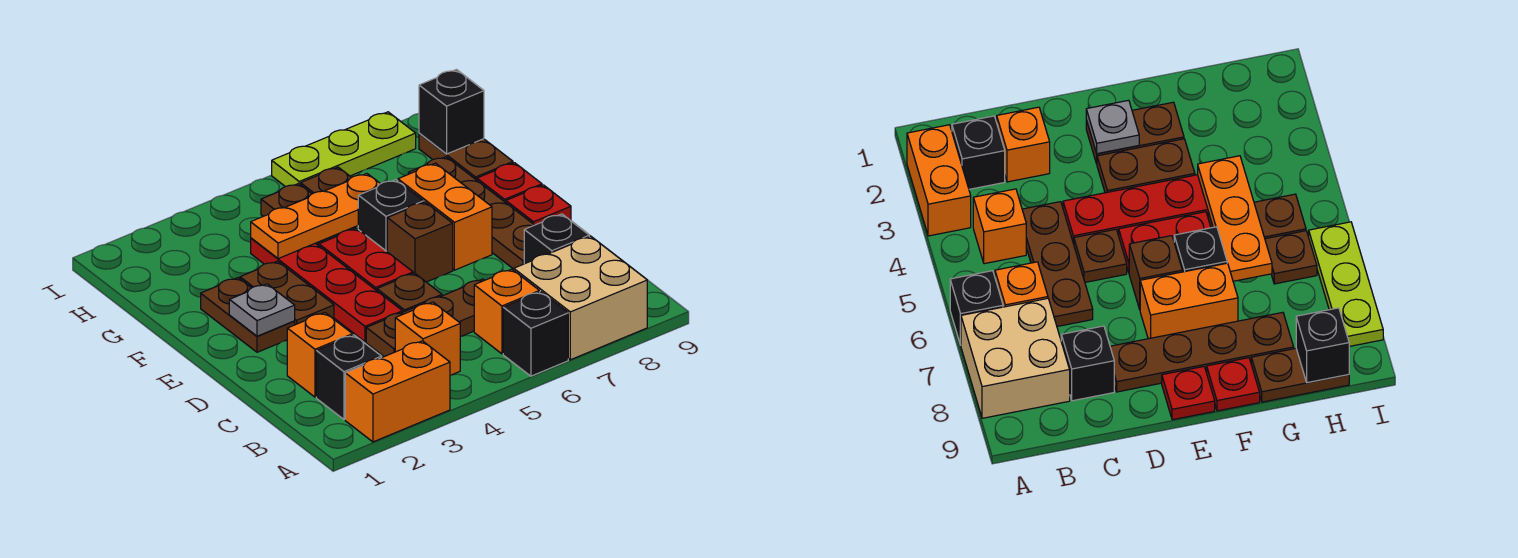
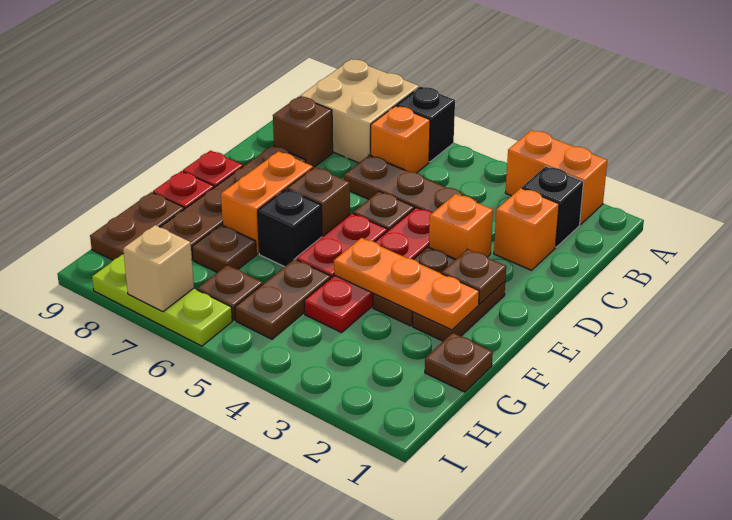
orange brick B4 level 1 -> orange brick D3 level 1
black brick C8 level 1 -> brown brick C8 level 1
grey plate E2 level 2 -> brown plate E2 level 2
none -> brown plate G1 level 1
orange plate G4:G6 level 2 -> orange plate F2:F4 level 2
none -> brown plate G7 level 1
black brick H9 level 2 -> none
none -> tan brick I7 level 2

